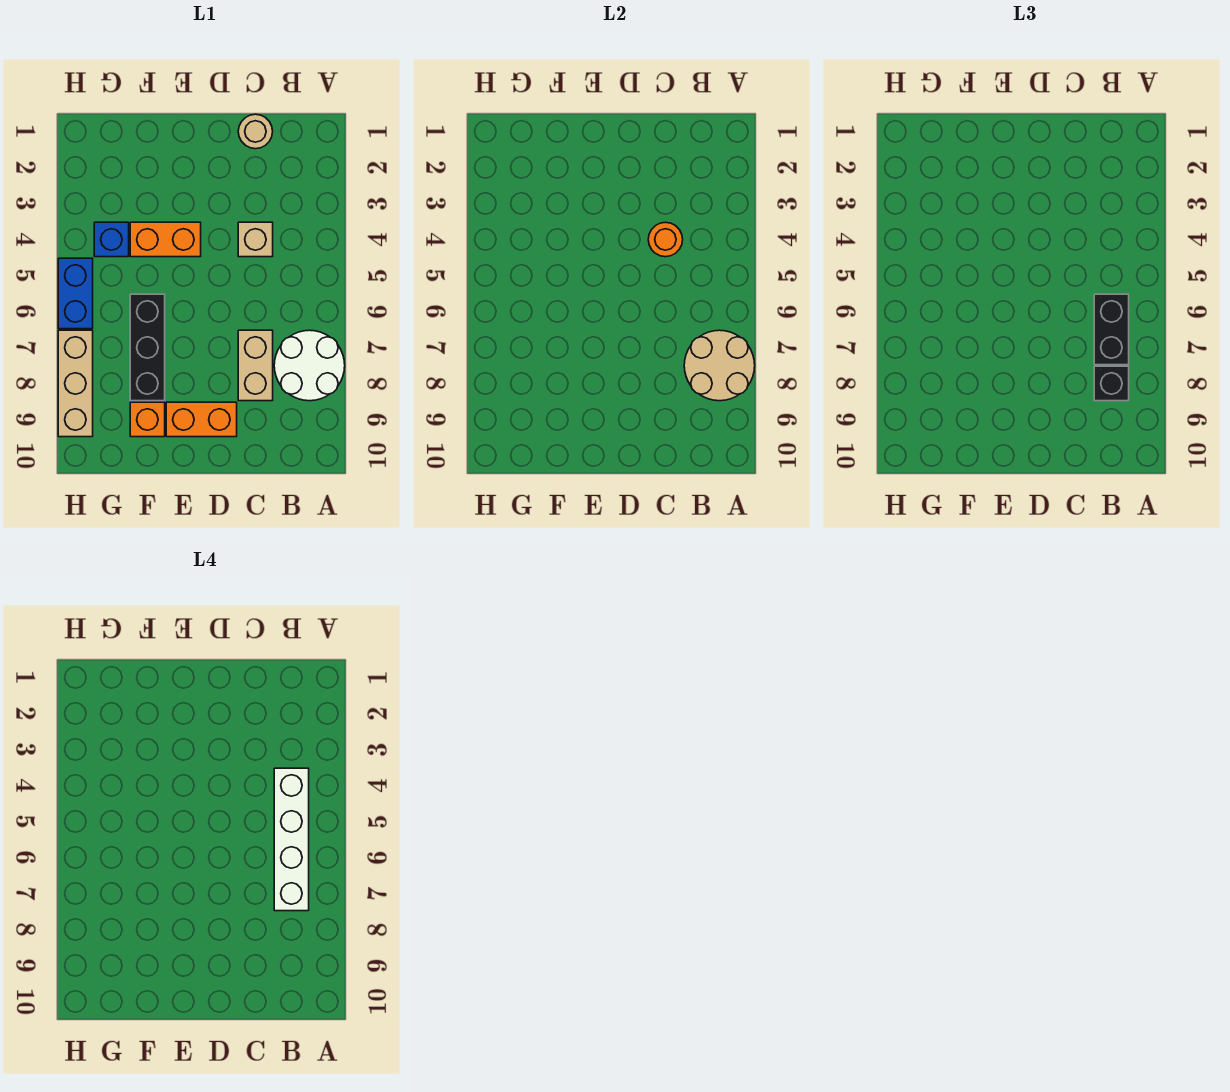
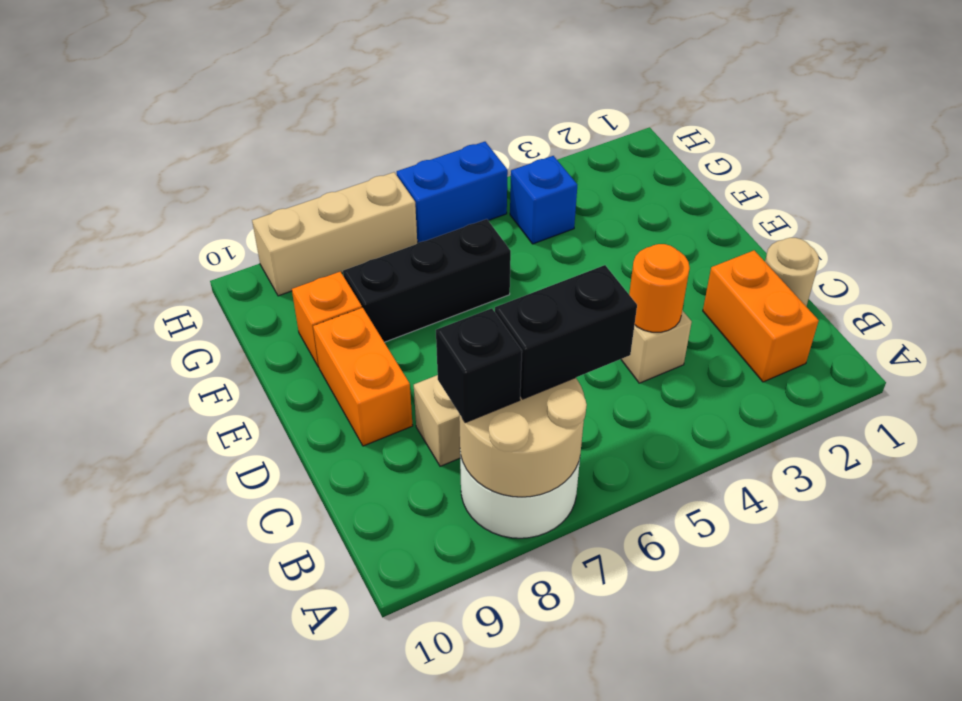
white brick B4:B7 level 4 -> none
orange brick E4:F4 level 1 -> orange brick B2:C2 level 1

